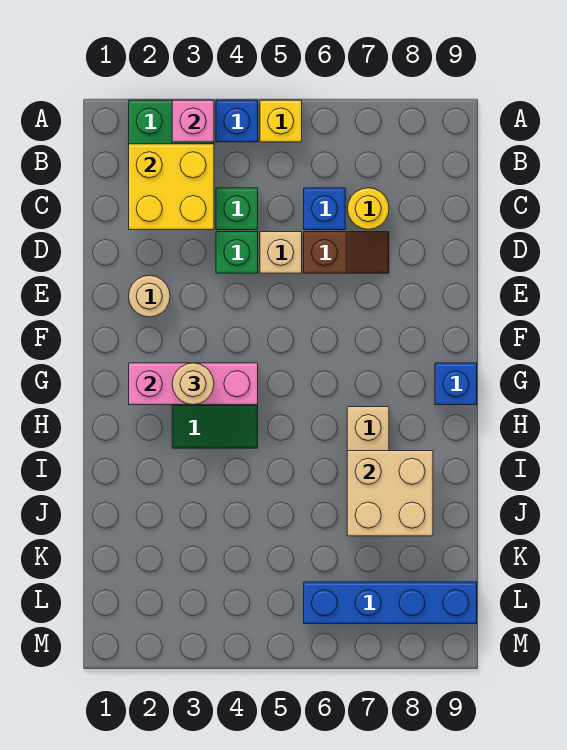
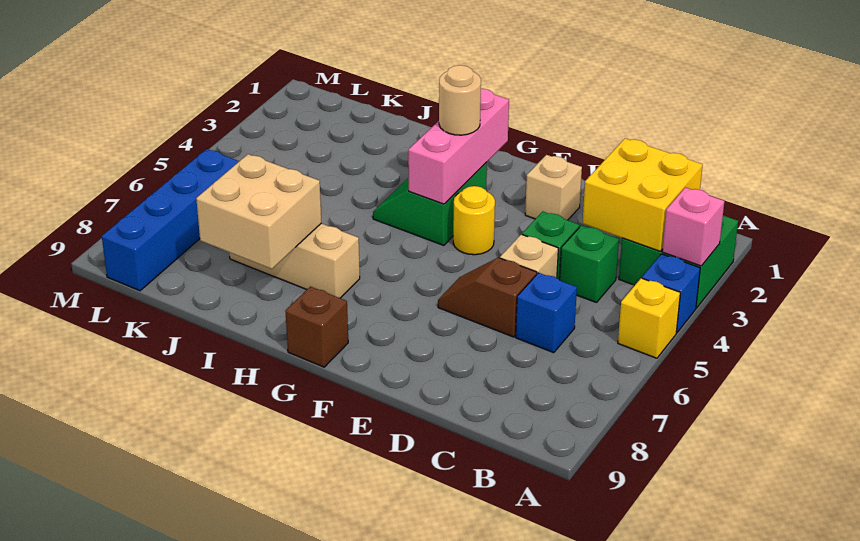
yellow round brick C7 level 1 -> yellow round brick F4 level 1
brown slope D6:D7 level 1 top 6 -> brown slope D6:E6 level 1 top D
tan round brick E2 level 1 -> tan brick E2 level 1
blue brick G9 level 1 -> brown brick G9 level 1

